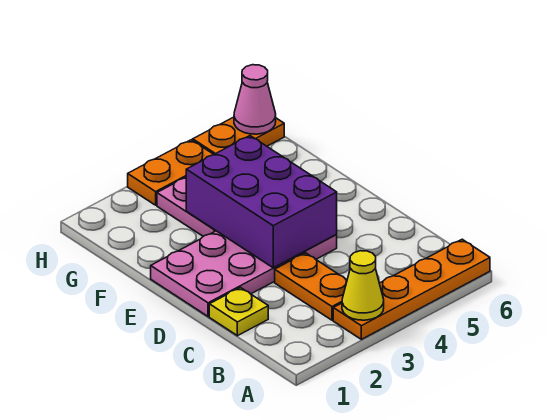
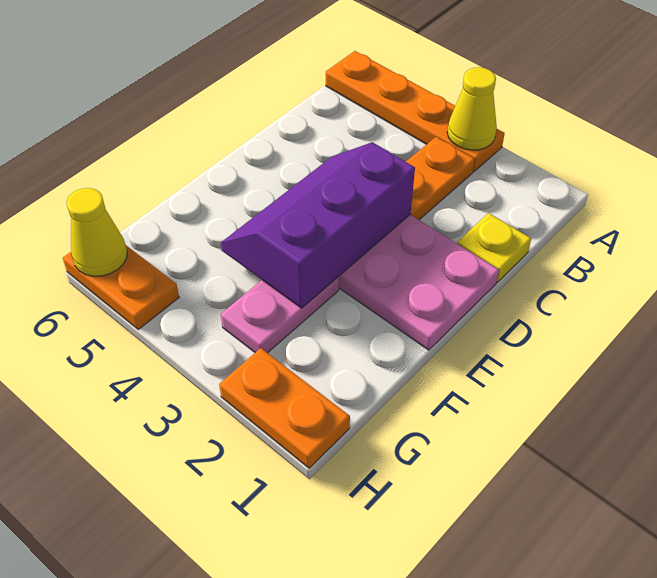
purple brick D3:F4 level 2 -> purple slope D3:F4 level 2 top 3
orange plate H3:H4 level 1 -> orange plate H1:H2 level 1
pink cone H6 level 2 -> yellow cone H6 level 2

